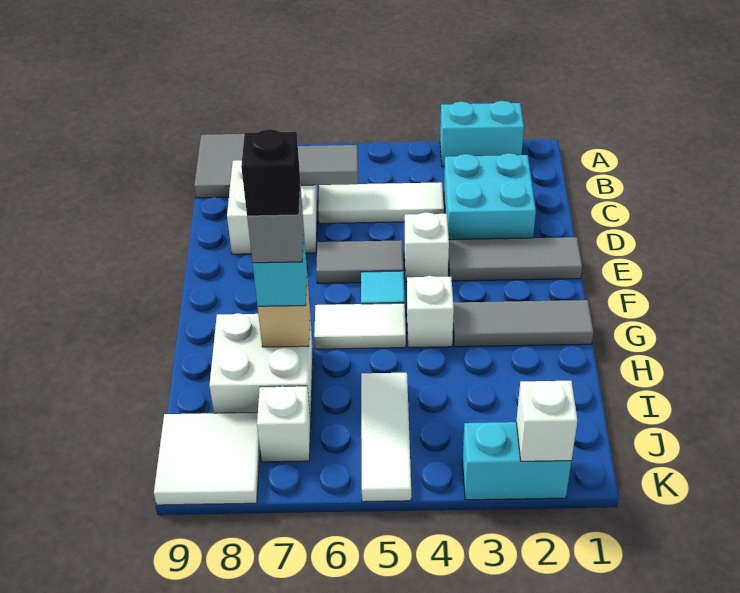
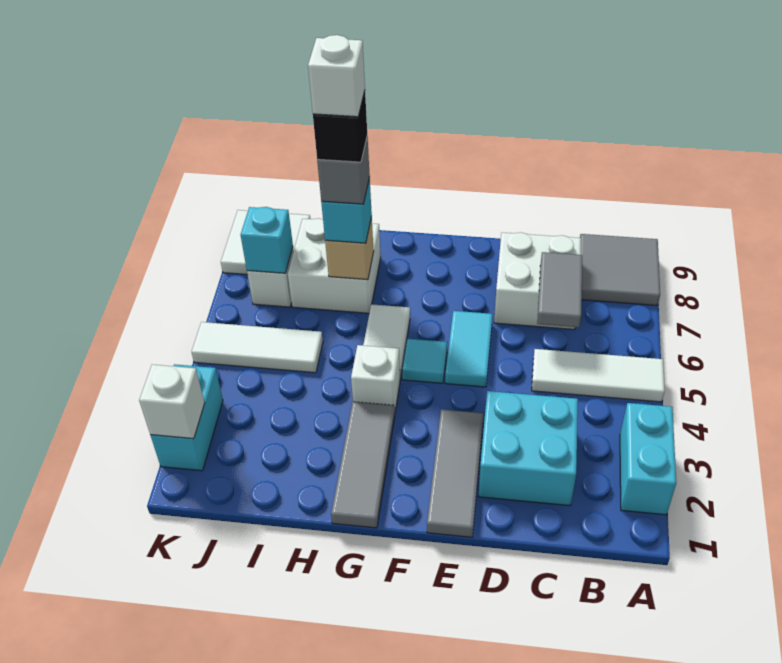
white tile C4:C6 level 1 -> white tile A5:C5 level 1
white brick E4 level 1 -> white brick H7 level 6
grey tile E5:E6 level 1 -> cyan tile E5:E6 level 1
none -> cyan brick J7 level 2

